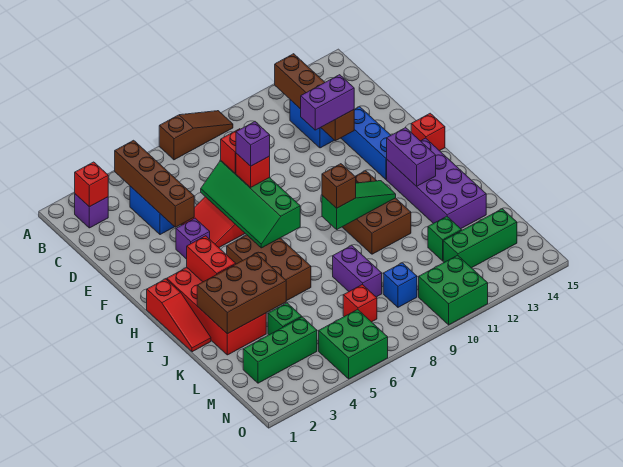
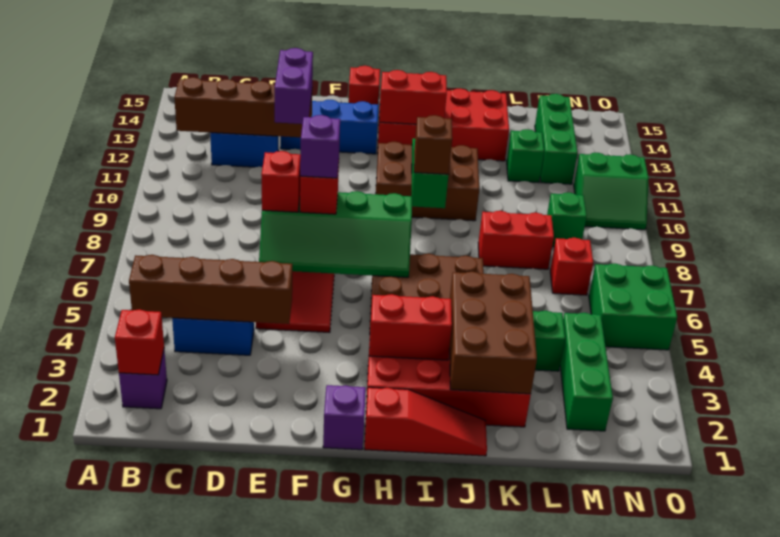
brown slope A7:A9 level 1 top 7 -> none
purple brick F4 level 1 -> purple brick G1 level 1
purple brick H13:K14 level 1 -> red brick H13:K14 level 1
purple brick H13:I13 level 2 -> red brick H13:I13 level 2
purple brick K8:L8 level 1 -> red brick K8:L8 level 1
blue brick M9 level 1 -> green brick M9 level 1
green brick N10:O11 level 1 -> green slope N10:O11 level 1 top 11

